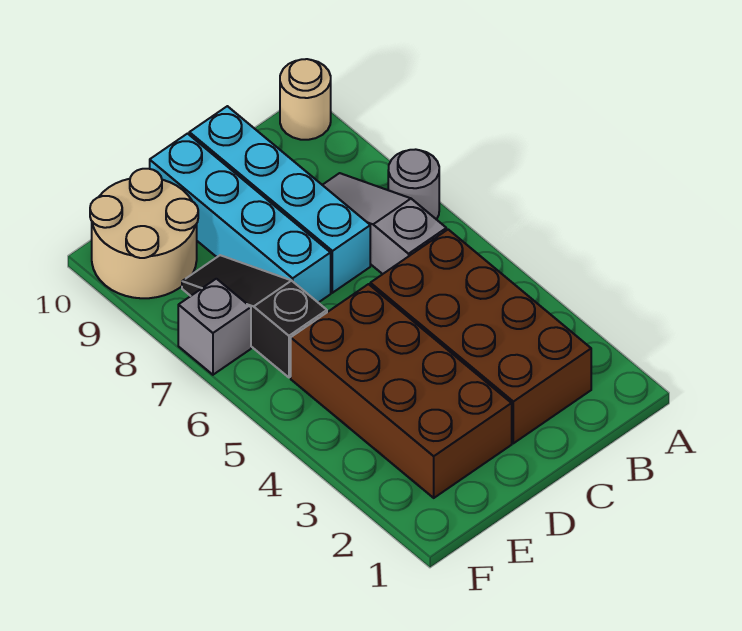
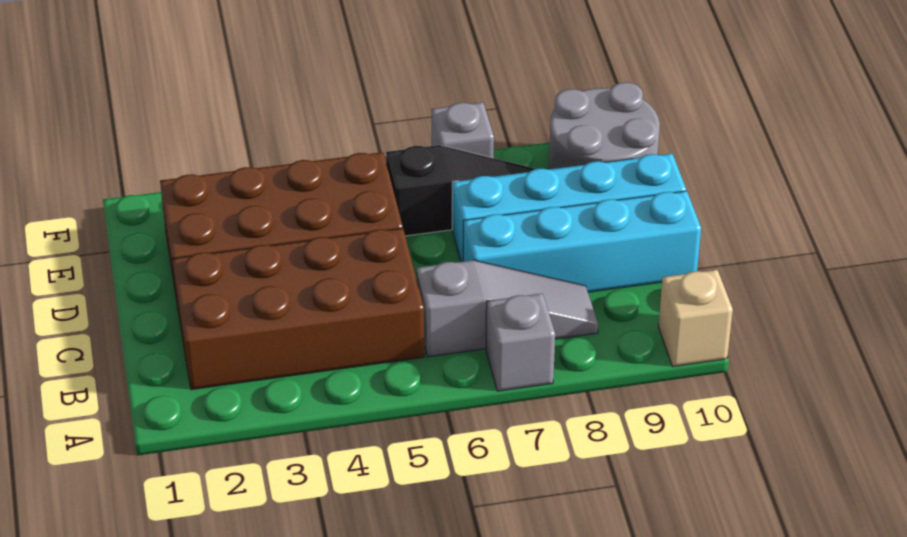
grey round brick A7 level 1 -> grey brick A7 level 1
tan round brick A10 level 1 -> tan brick A10 level 1
tan round brick E9:F10 level 1 -> grey round brick E9:F10 level 1

